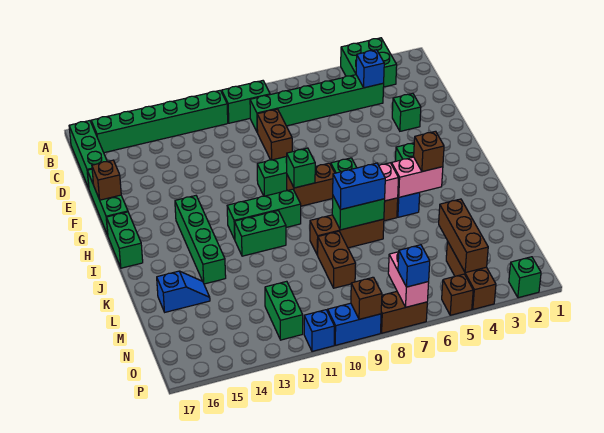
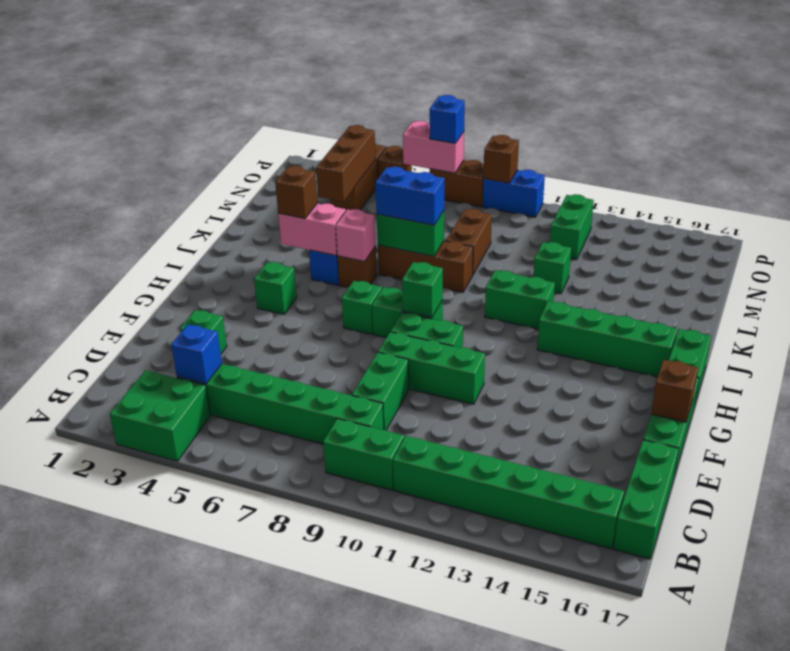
brown brick D9:E9 level 1 -> green brick D9:E9 level 1
brown brick H8:H9 level 1 -> green brick H8:H9 level 1
green brick H14:K14 level 1 -> green brick I13:I16 level 1
green brick I10:I12 level 1 -> green brick F9:F11 level 1
blue slope L15:L16 level 1 top 16 -> none
pink brick O7:P7 level 2 -> pink brick P6:P7 level 2
green brick P2 level 1 -> green brick L12 level 1
blue brick P11 level 1 -> none

